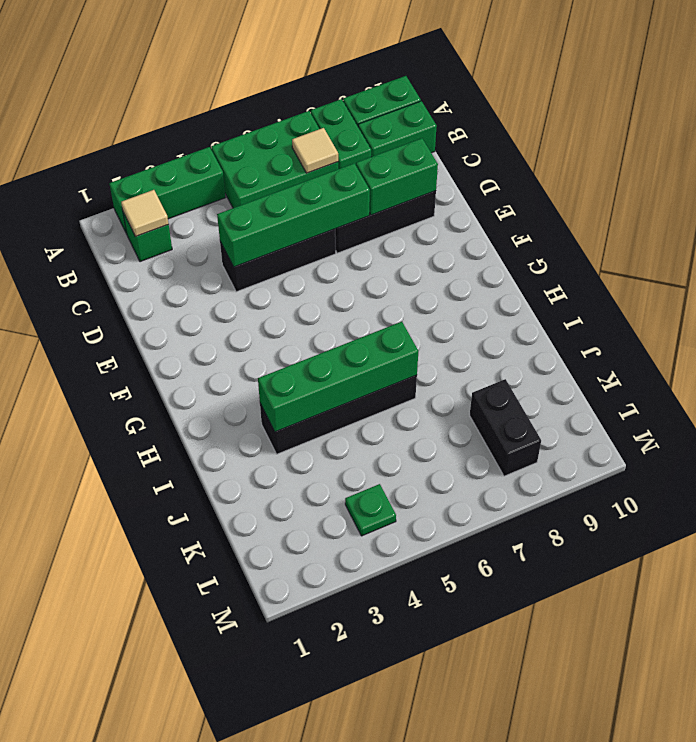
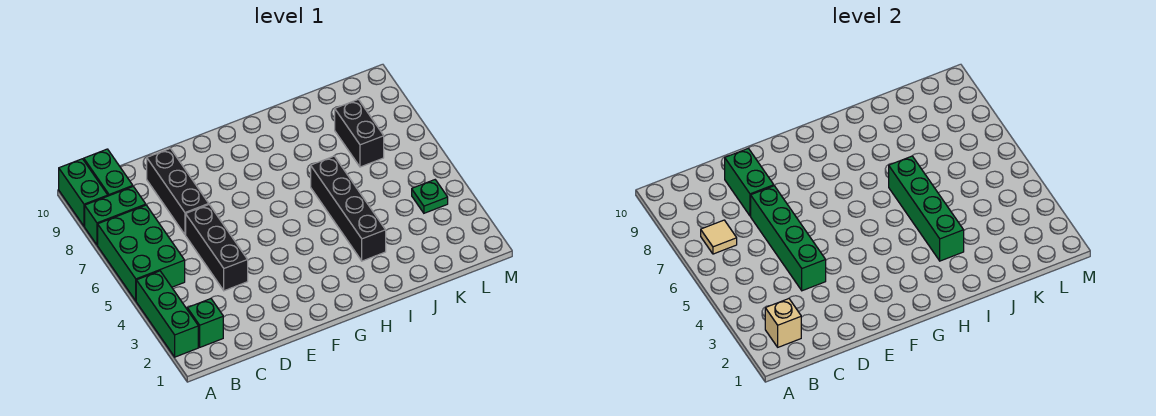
tan tile B2 level 2 -> tan brick B2 level 2
black brick K8:L8 level 1 -> black brick K7:K8 level 1

